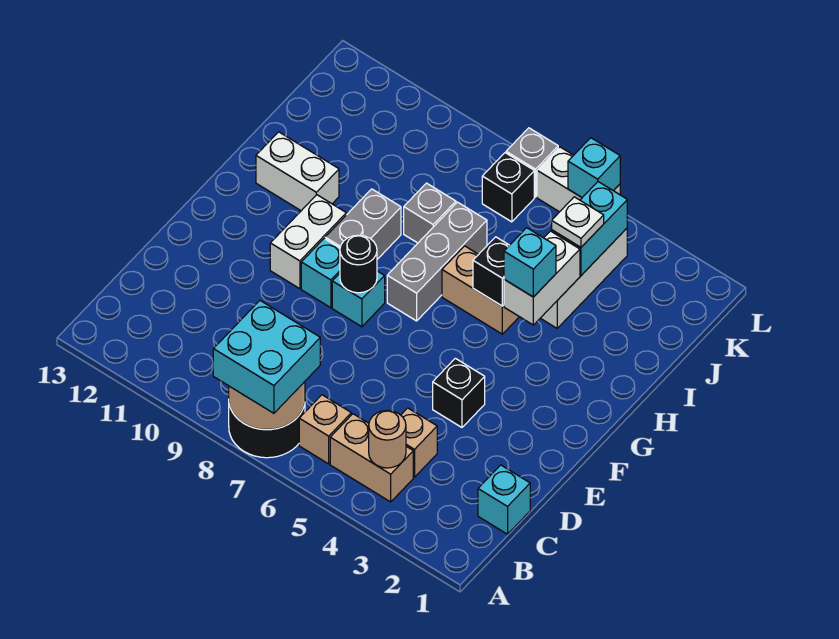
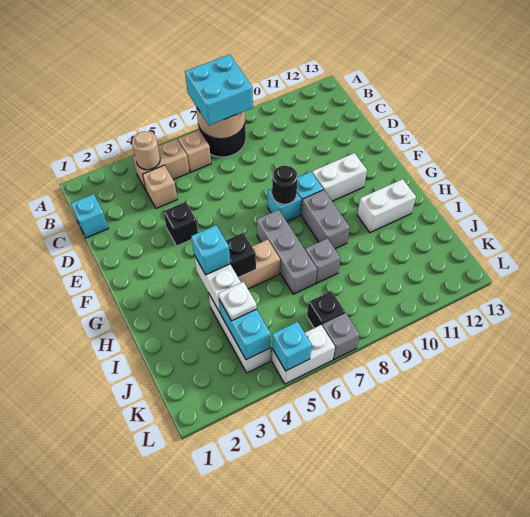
white brick F10:G10 level 1 -> white brick F10:F11 level 1

